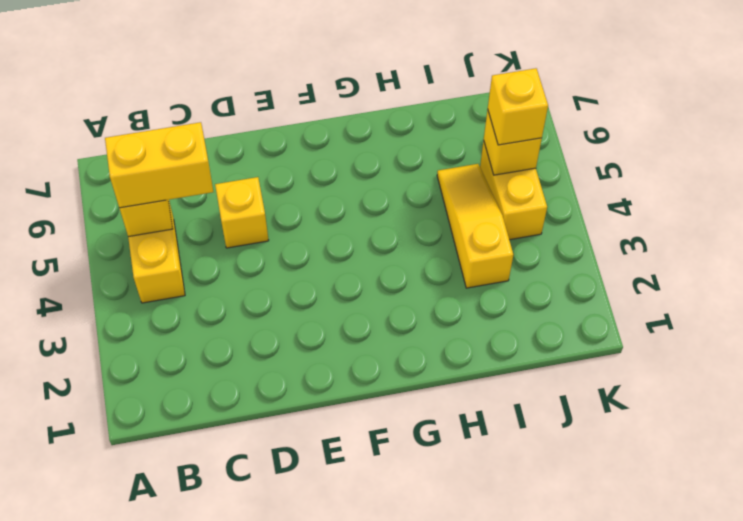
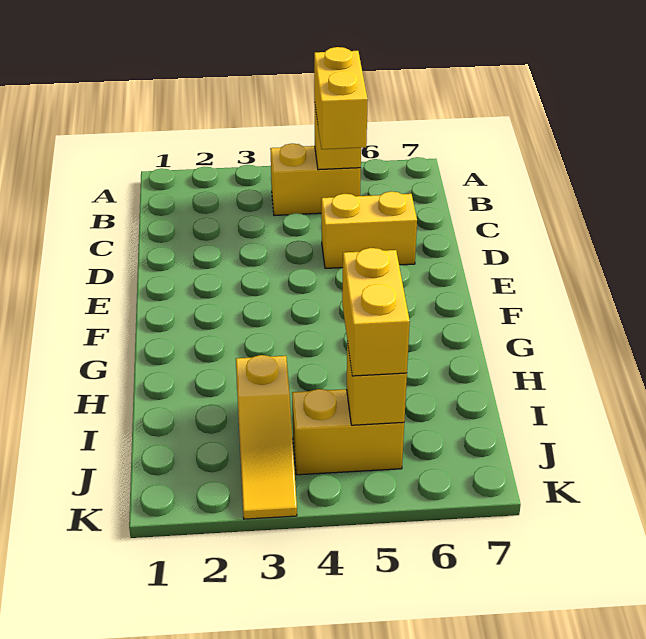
yellow brick D5 level 1 -> yellow brick D5:D6 level 1
yellow slope I3:I5 level 1 top 3 -> yellow slope I3:K3 level 1 top I
yellow brick J5 level 3 -> yellow brick I5:J5 level 3

